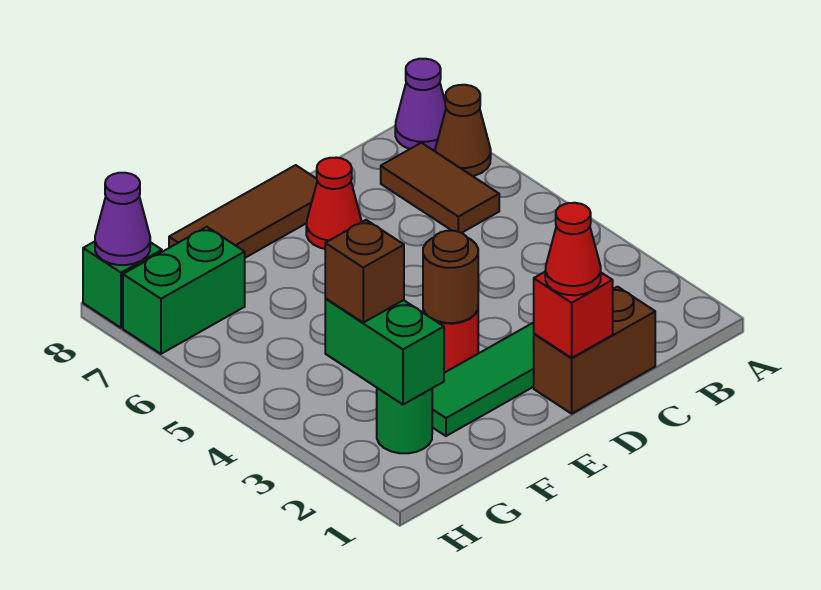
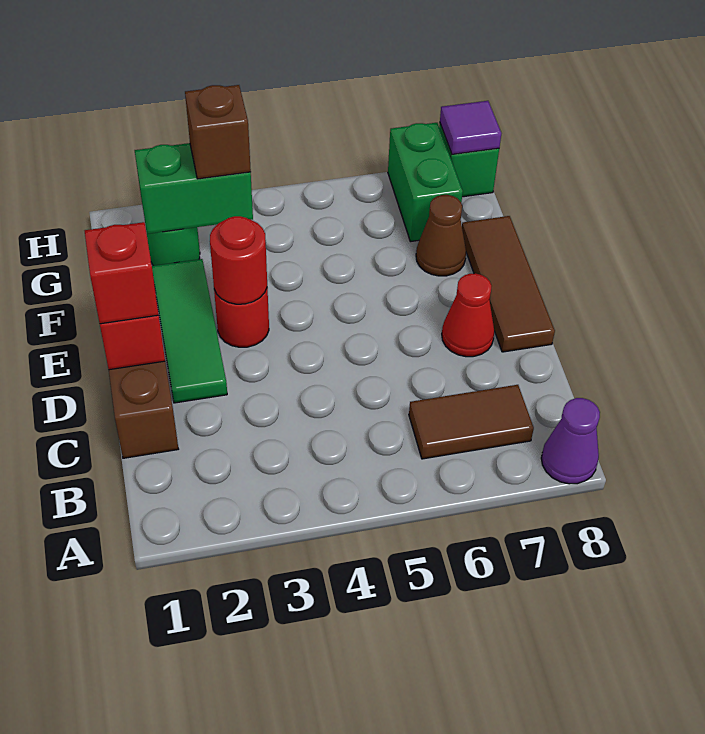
brown cone A7 level 1 -> brown cone F7 level 1
red cone D1 level 3 -> red brick D1 level 3
brown round brick E3 level 2 -> red round brick E3 level 2
purple cone H8 level 2 -> purple tile H8 level 2

